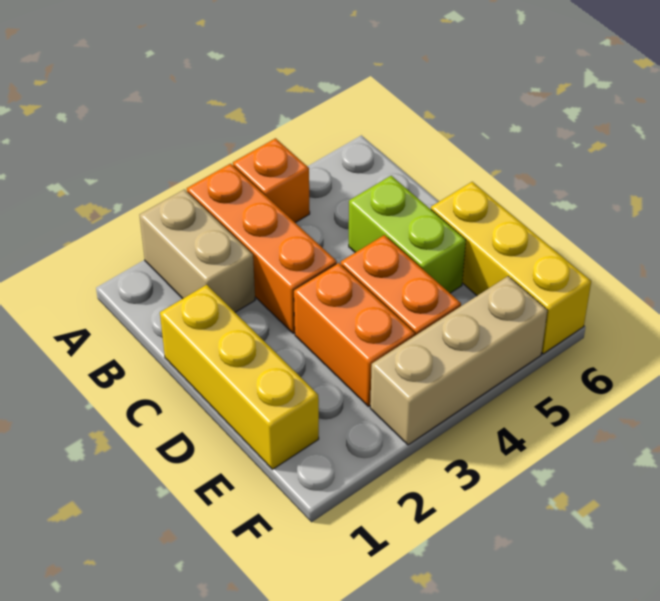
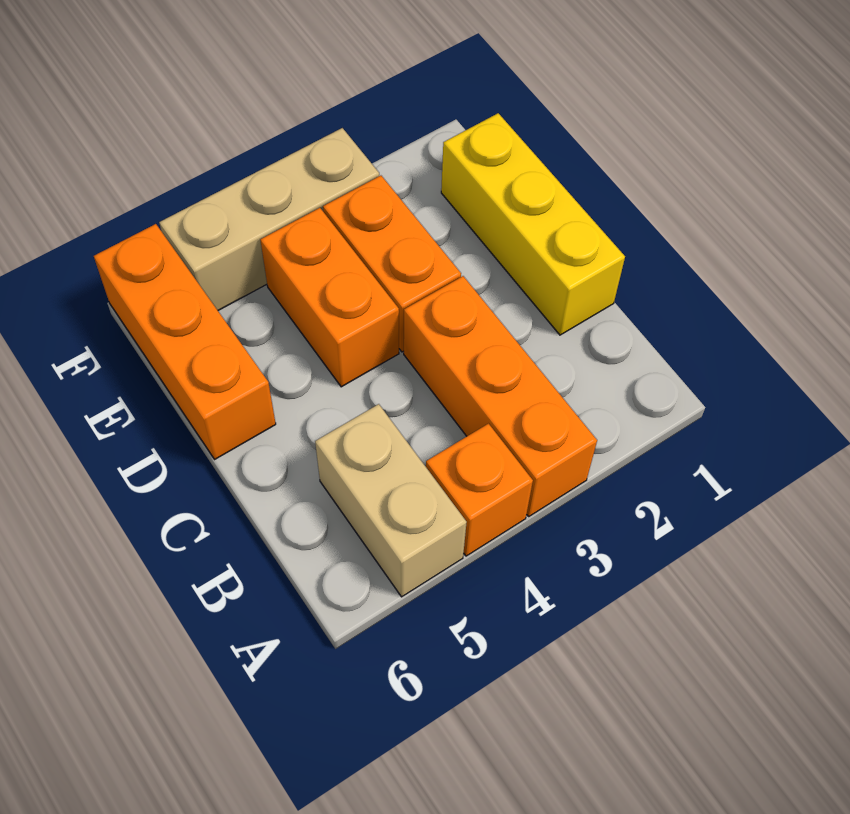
tan brick A2:B2 level 1 -> tan brick A5:B5 level 1
lime brick C5:D5 level 1 -> none
yellow brick D6:F6 level 1 -> orange brick D6:F6 level 1

